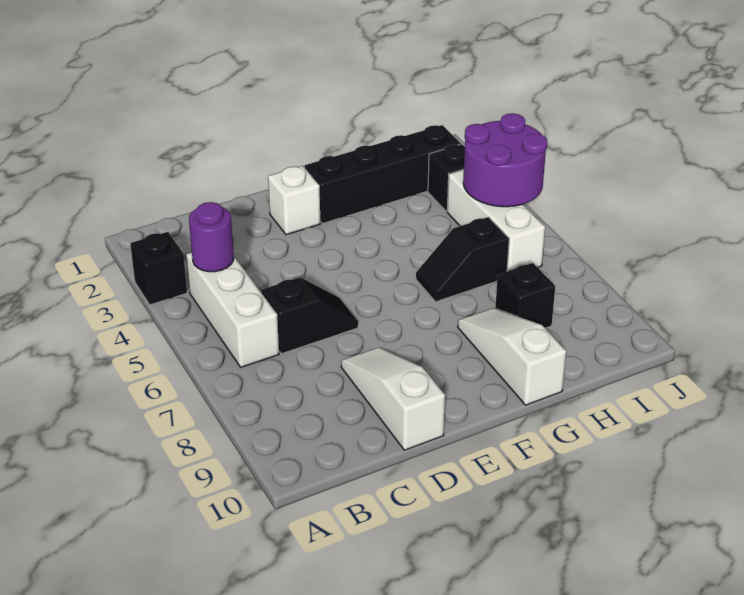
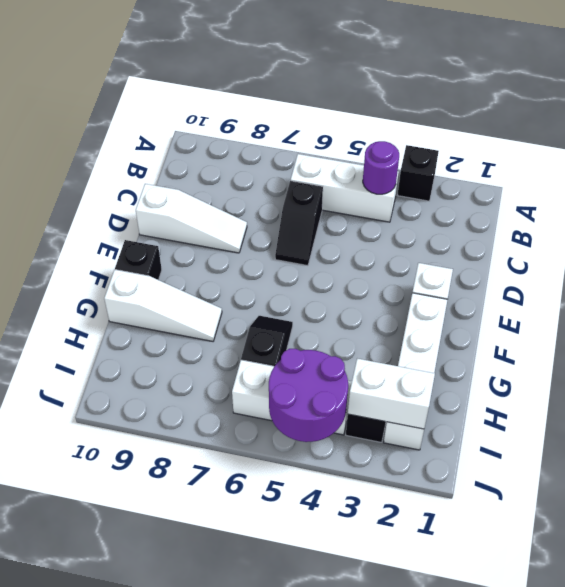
black brick F2:I2 level 1 -> white brick F2:I2 level 1
black brick H8 level 1 -> black brick F10 level 1
none -> white brick I2:I3 level 2

